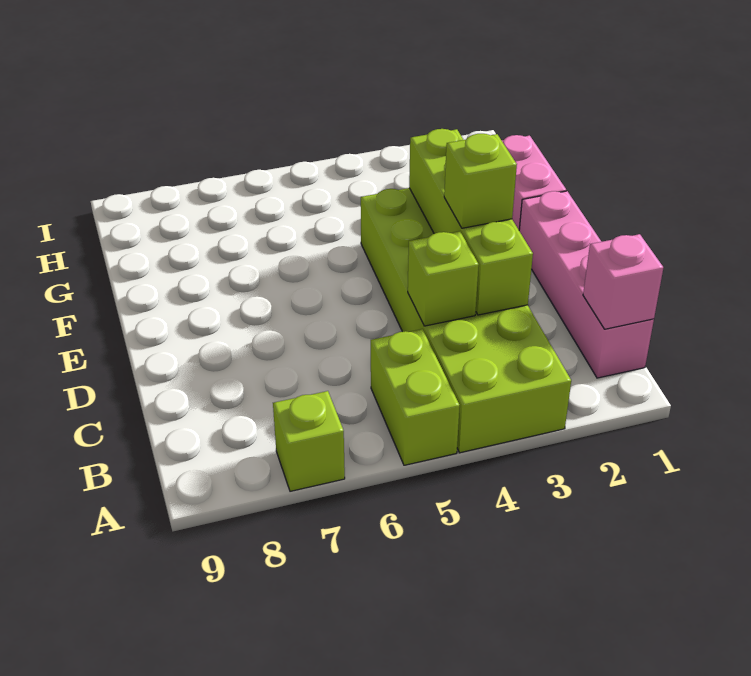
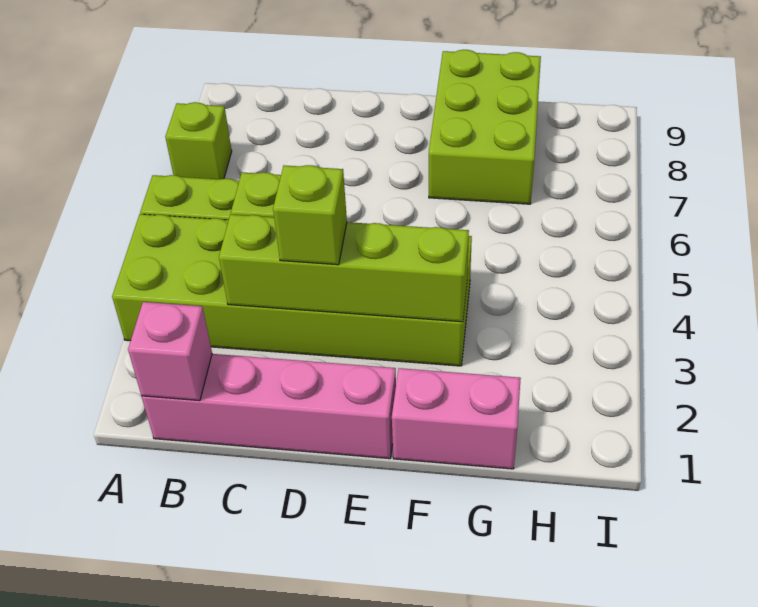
none -> lime brick F7:G9 level 1

